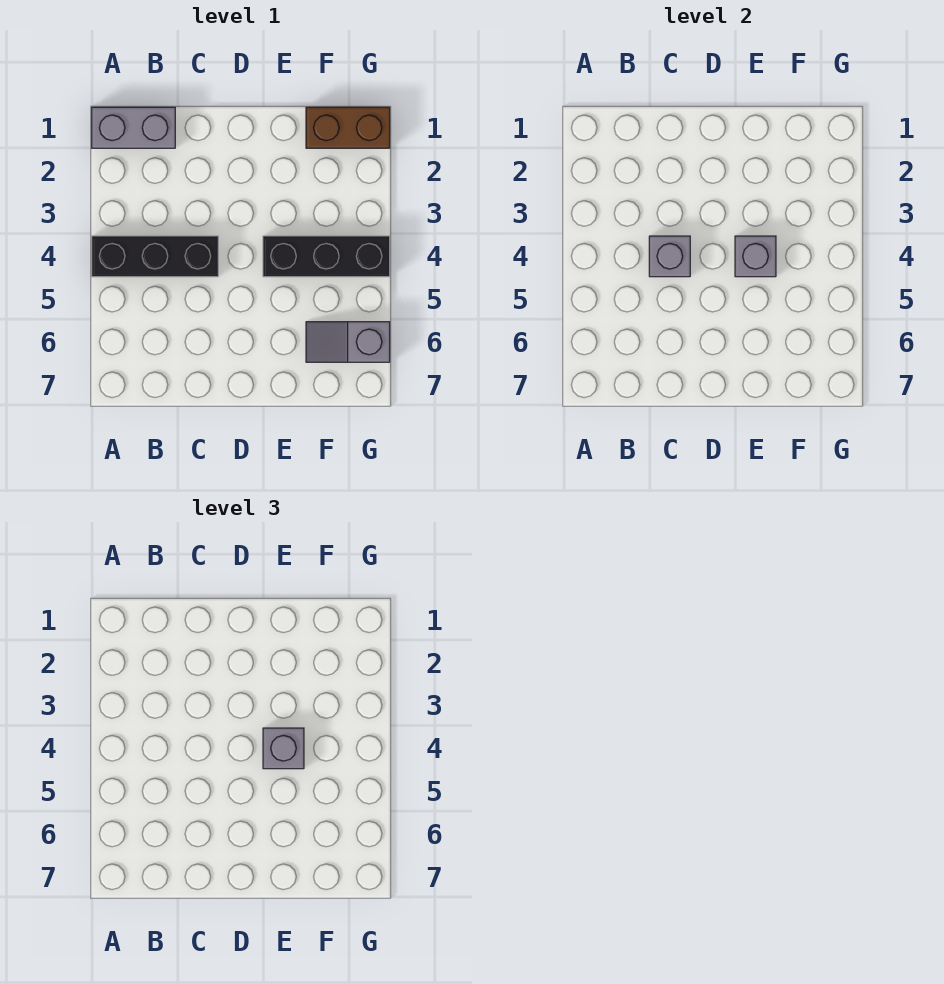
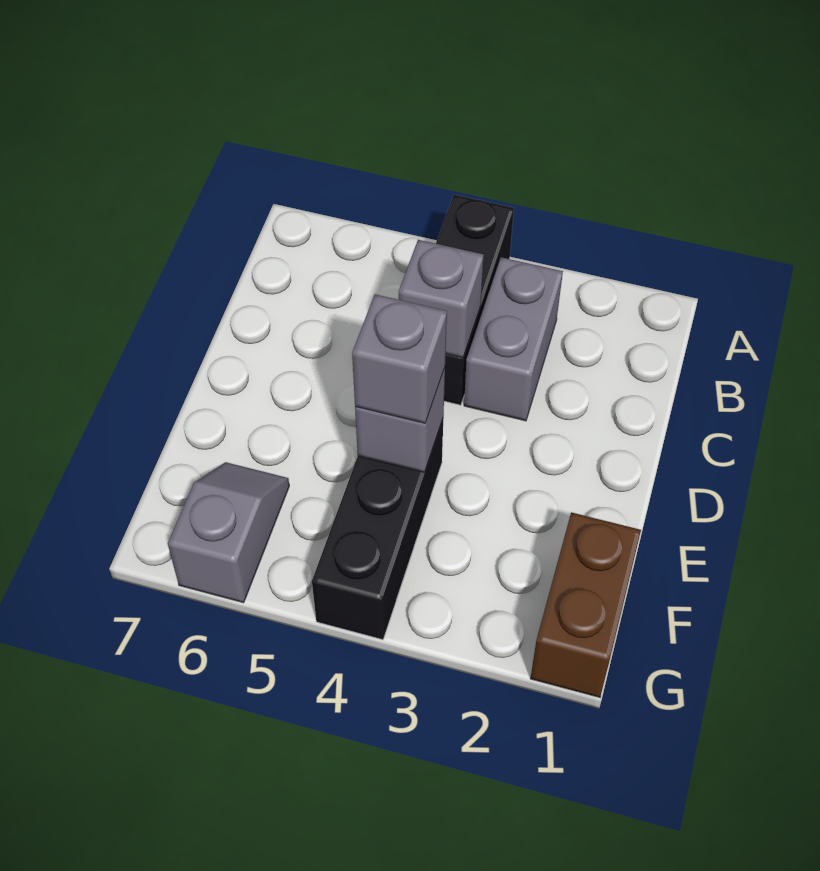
grey brick A1:B1 level 1 -> grey brick B3:C3 level 1

